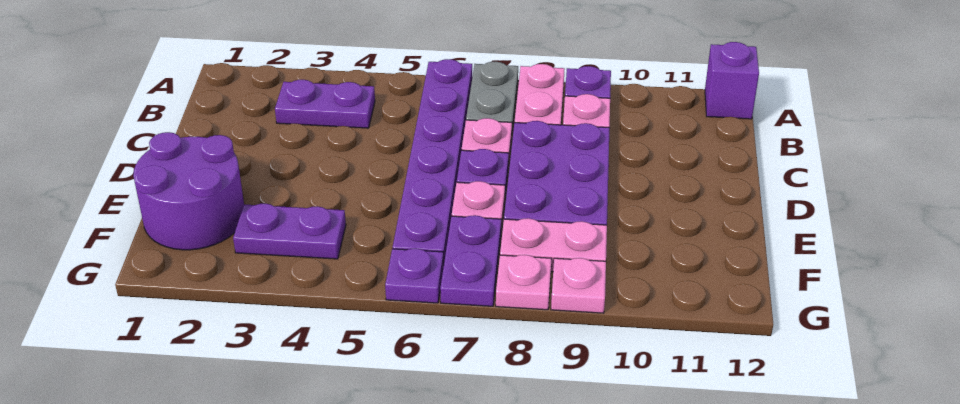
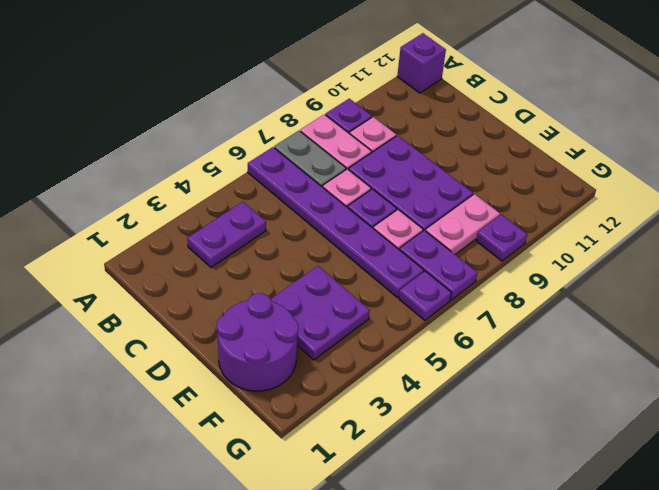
purple plate F3:F4 level 1 -> purple plate E3:F4 level 1
pink plate G8 level 1 -> none
pink plate G9 level 1 -> purple plate G9 level 1

